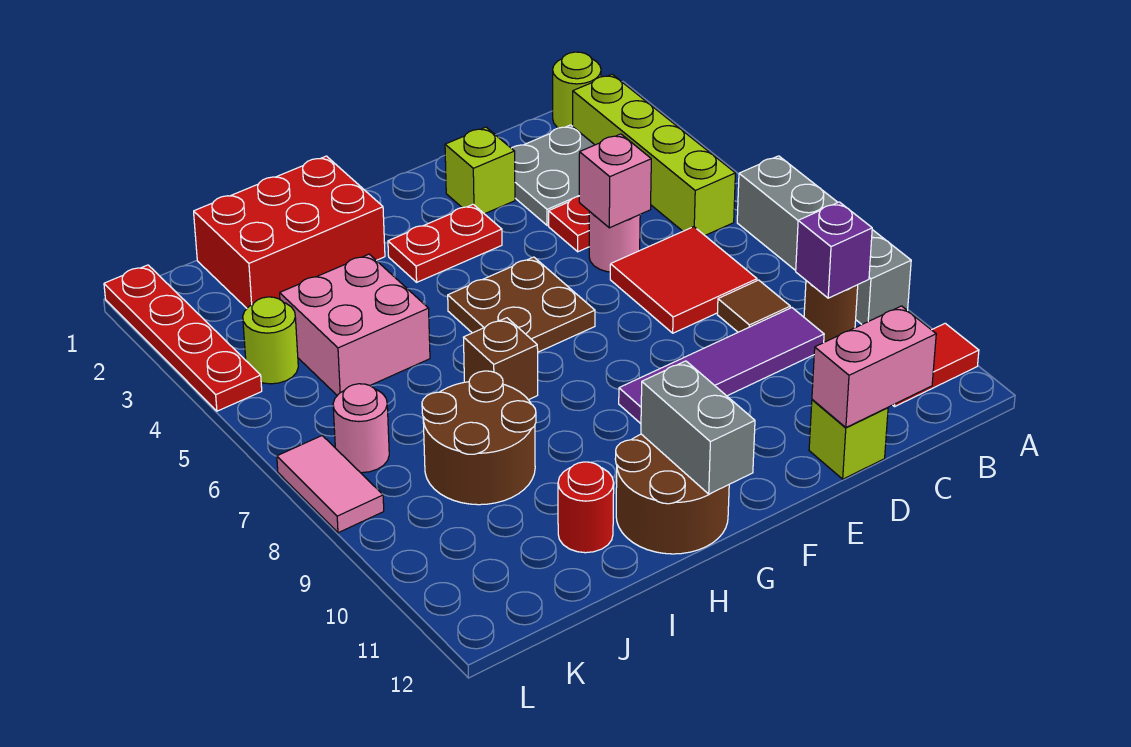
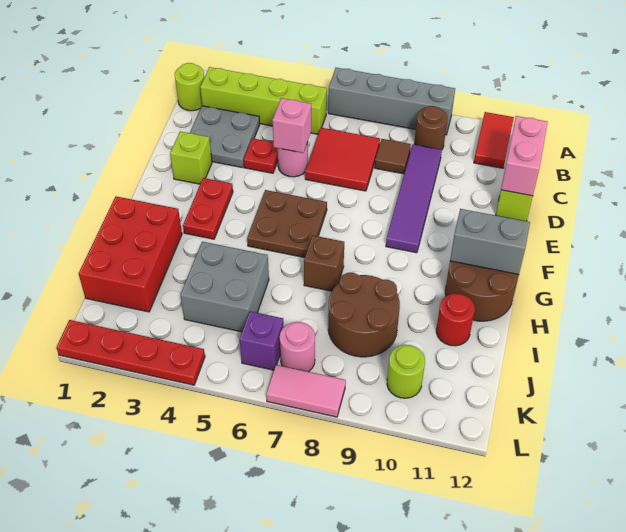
purple brick B9 level 2 -> purple brick K6 level 1
pink brick I4:J5 level 1 -> grey brick I4:J5 level 1
lime round brick K4 level 1 -> lime round brick K10 level 1

